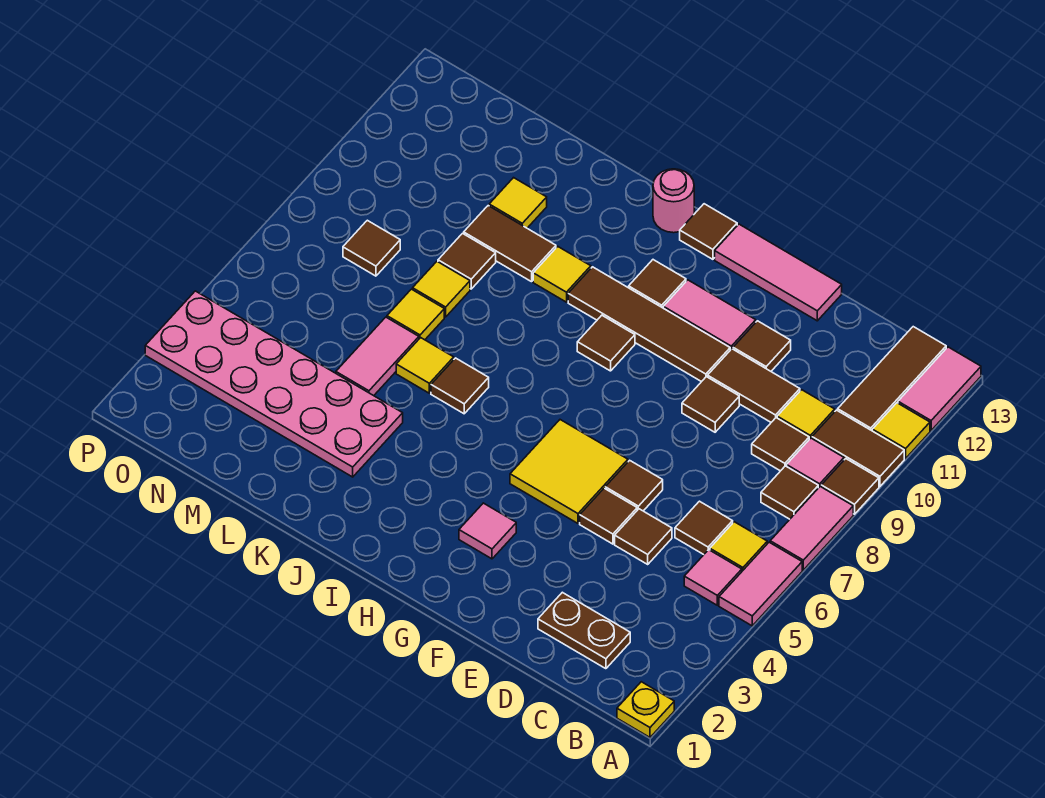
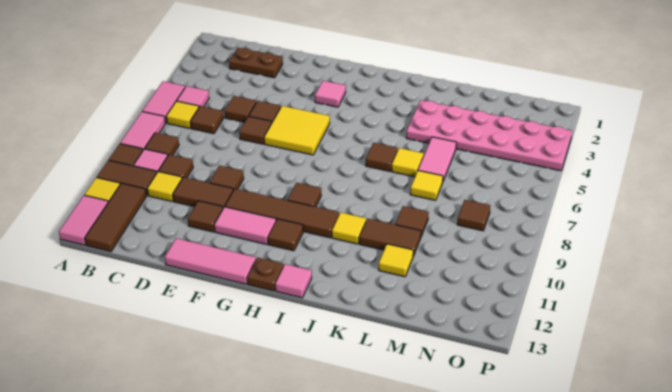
yellow plate A1 level 1 -> none
brown tile H13 level 1 -> brown plate H13 level 1
pink round brick I13 level 1 -> pink tile I13 level 1
yellow tile L8 level 1 -> none

